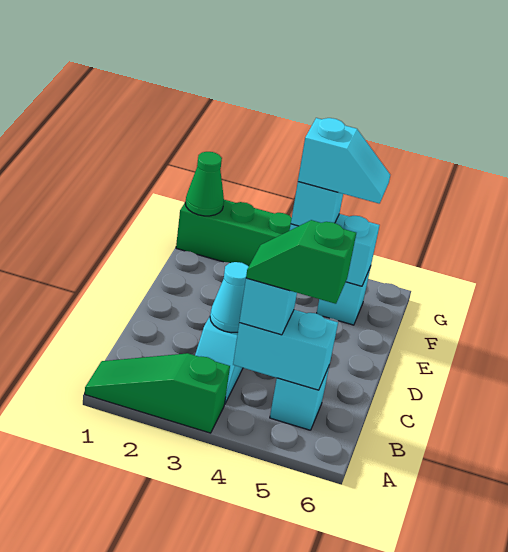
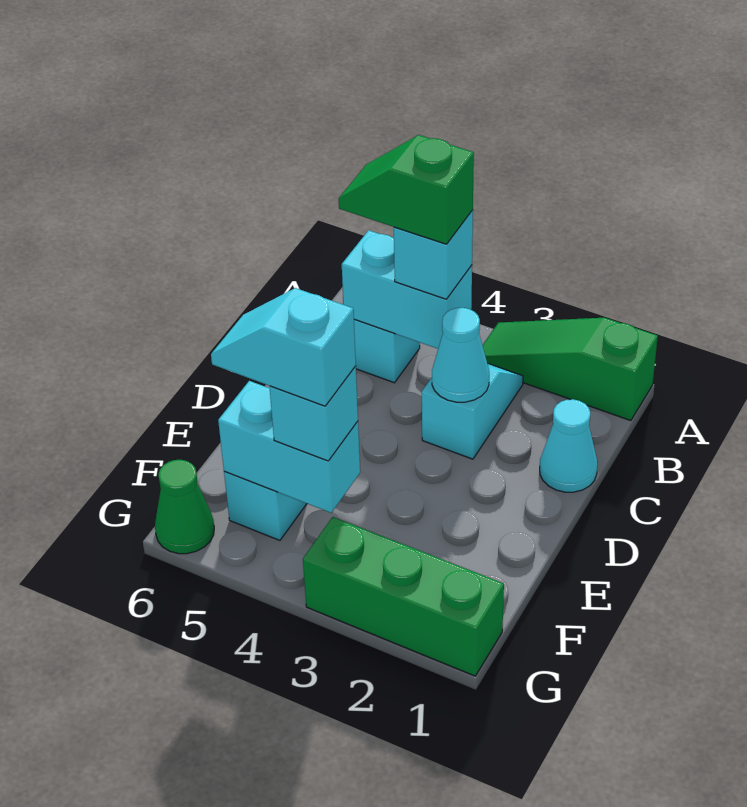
green slope A1:A3 level 1 top 3 -> green slope A1:A3 level 1 top 1
green slope B4:B5 level 4 top 5 -> green slope B4:B5 level 4 top 4
none -> cyan cone C1 level 1
green cone G1 level 2 -> green cone G6 level 1

